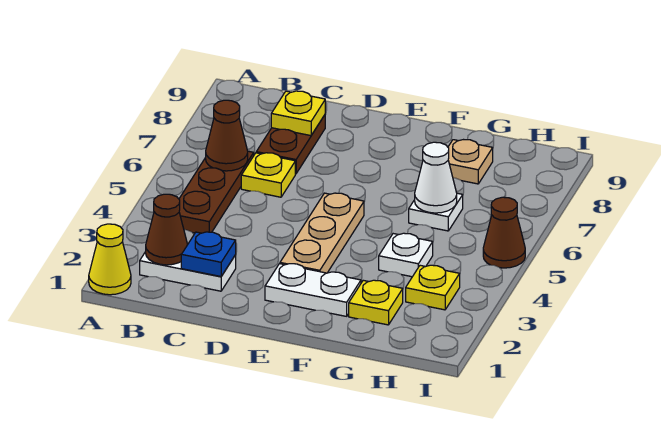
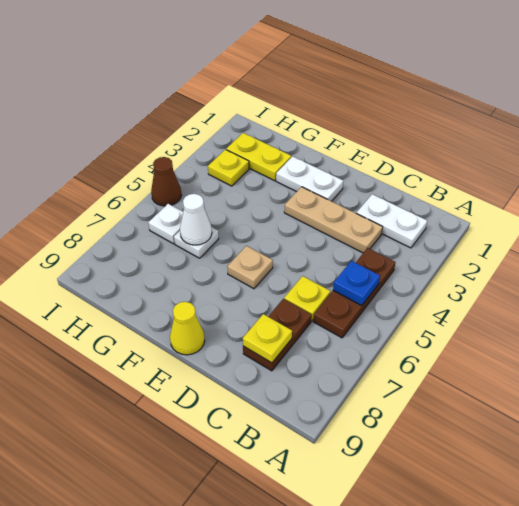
yellow cone A1 level 1 -> yellow cone E9 level 1
brown cone B2 level 2 -> none
brown cone B6 level 2 -> none
blue plate C2 level 2 -> blue plate B5 level 2
tan plate E3:E5 level 1 -> tan plate C3:E3 level 1
yellow plate G2 level 1 -> yellow plate G2:H2 level 1
white plate G4 level 1 -> white plate H6 level 1
tan plate G8 level 1 -> tan plate E6 level 1

